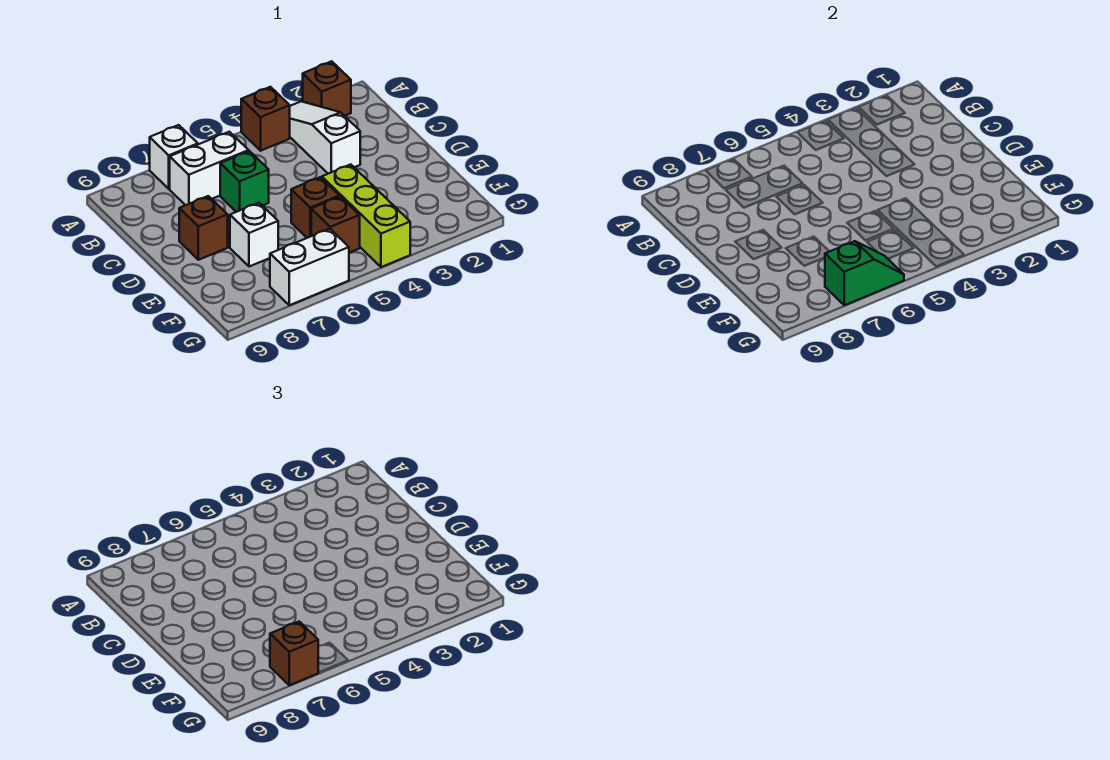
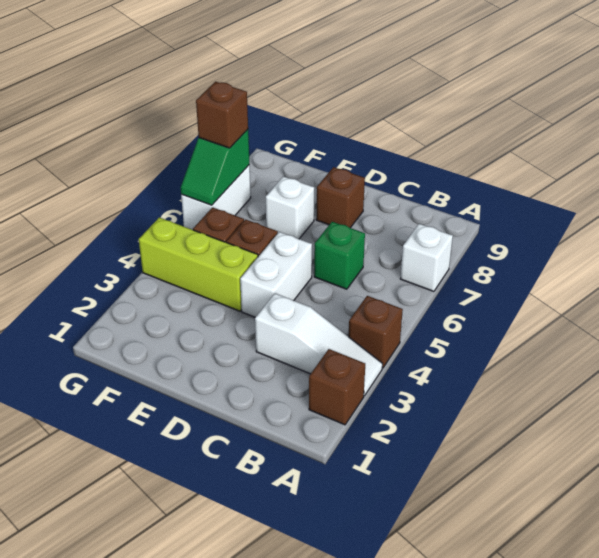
white brick B6:B7 level 1 -> white brick D4:D5 level 1

